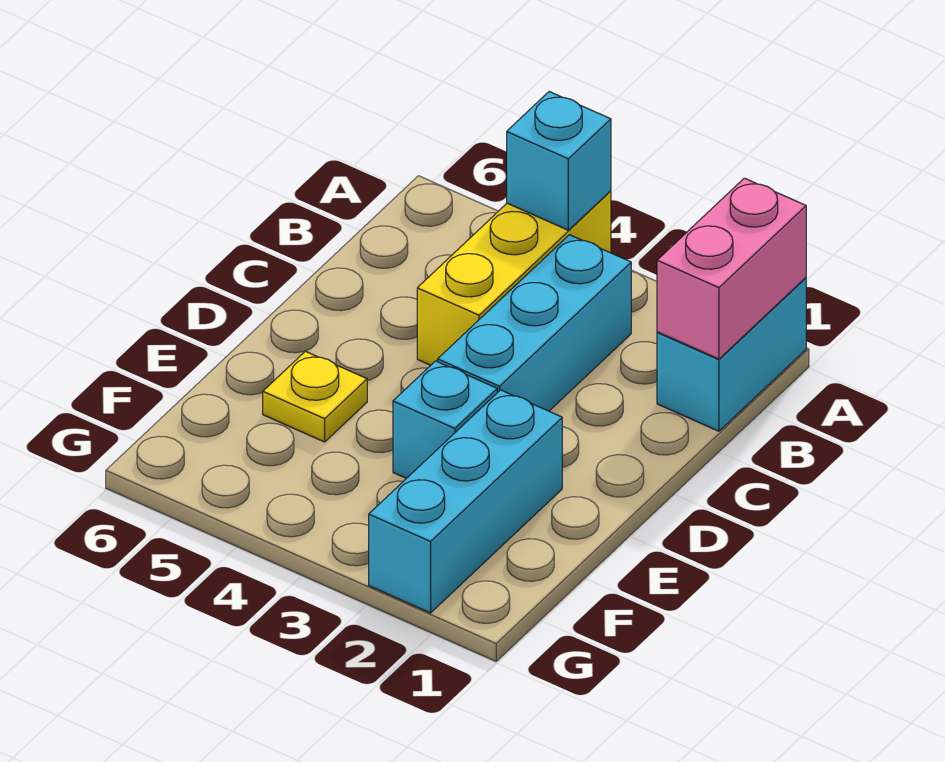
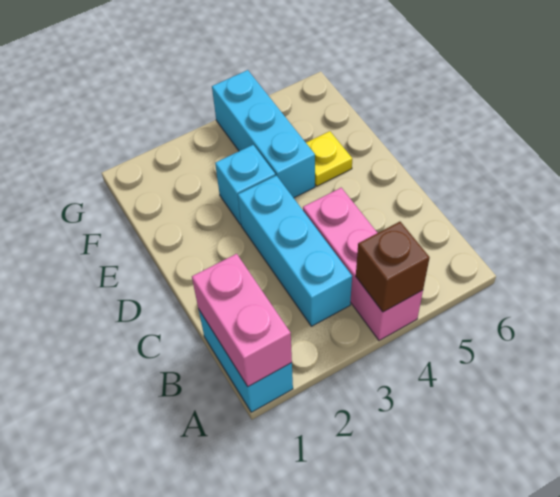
yellow brick A4:C4 level 1 -> pink brick A4:C4 level 1
cyan brick A4 level 2 -> brown brick A4 level 2
cyan brick E2:G2 level 1 -> cyan brick E4:G4 level 1

